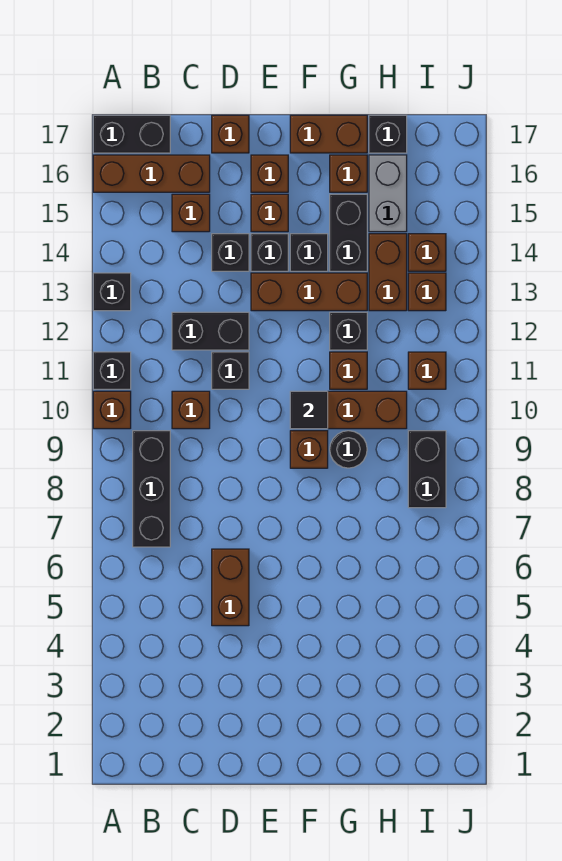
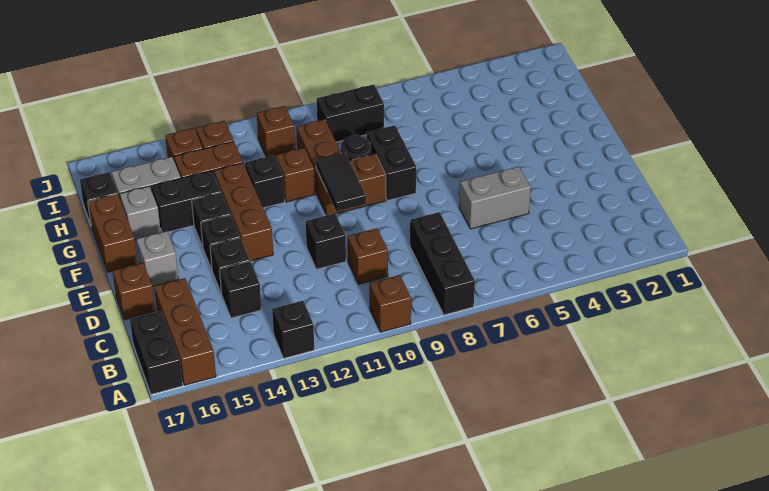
black brick A11 level 1 -> black brick C14 level 1
black brick B7:B9 level 1 -> black brick A8:C8 level 1
black brick C12:D12 level 1 -> black brick F8:G8 level 1
brown brick C15 level 1 -> none
brown brick D5:D6 level 1 -> grey brick D5:D6 level 1
brown brick E15 level 1 -> none
brown brick E16 level 1 -> grey brick E16 level 1
black tile F10 level 2 -> black tile E10:F10 level 2
brown brick G16 level 1 -> grey brick G16 level 1

